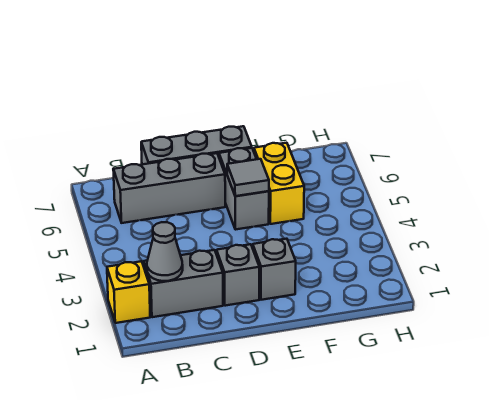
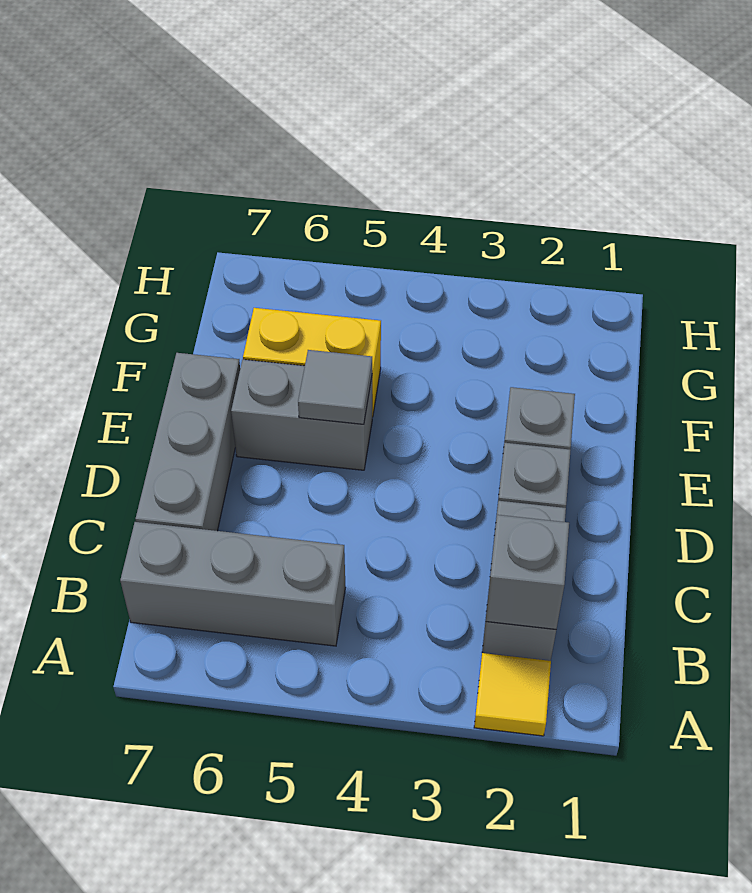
yellow brick A2 level 1 -> yellow tile A2 level 1
grey cone B2 level 2 -> grey brick B2 level 2
grey brick B6:D6 level 1 -> grey brick B5:B7 level 1

